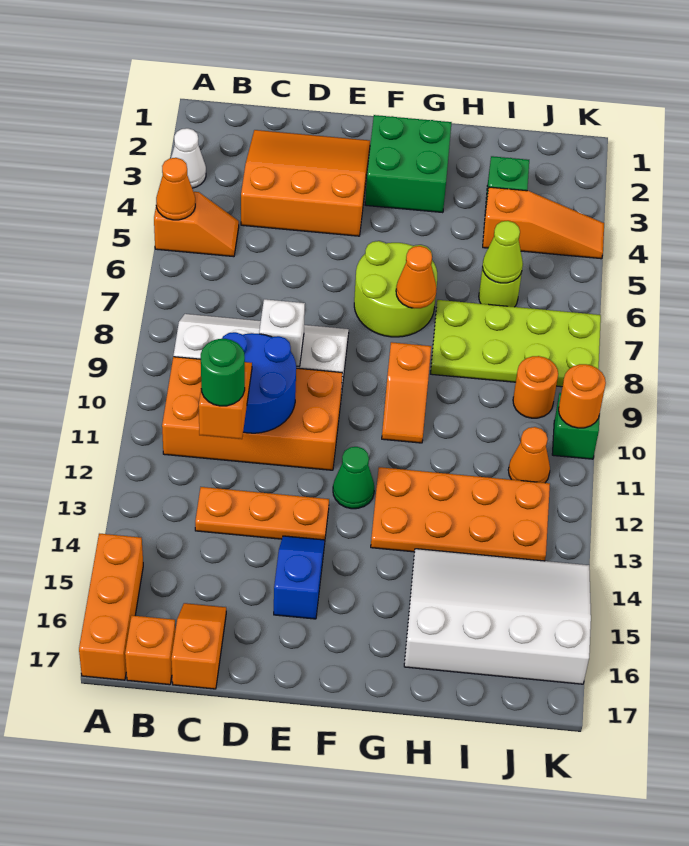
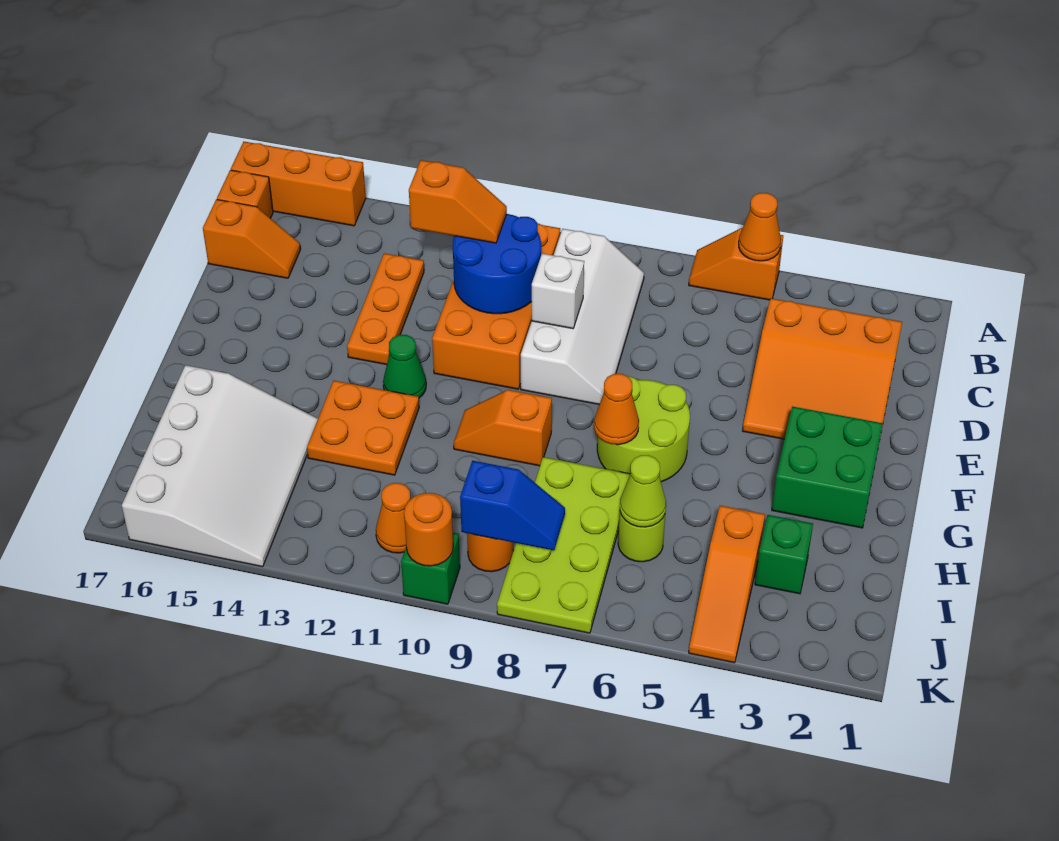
white cone A3 level 1 -> none
orange slope A5:B5 level 1 top A -> orange slope A5:A6 level 1 top 5
orange slope C2:E4 level 1 top 4 -> orange slope C2:E4 level 1 top C
green round brick C12 level 4 -> none
blue slope E14:E15 level 1 top 15 -> blue slope J8:J9 level 2 top 9
orange plate G12:J13 level 1 -> orange plate G12:H13 level 1

